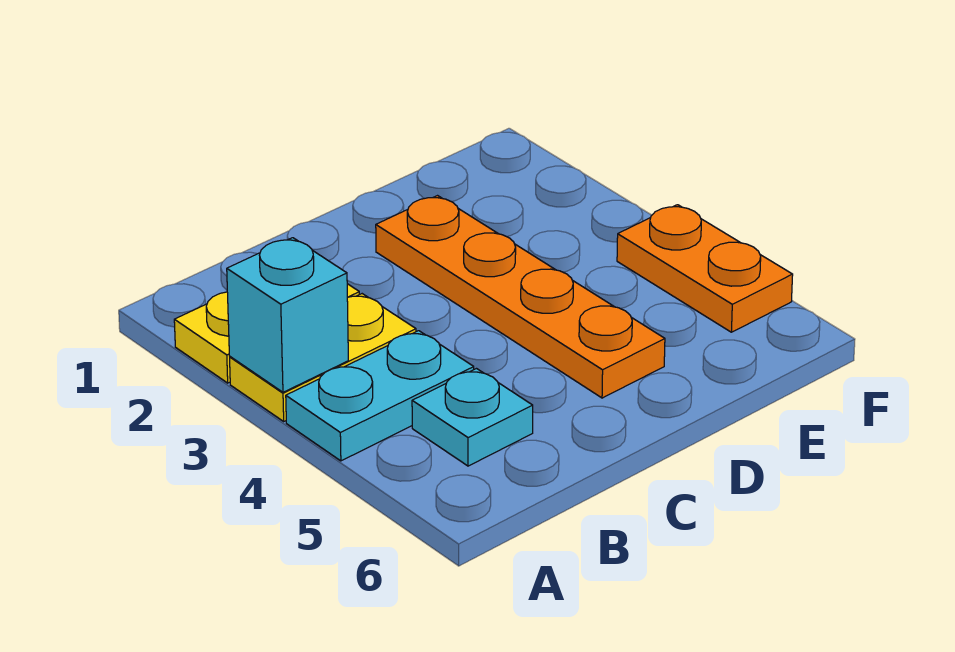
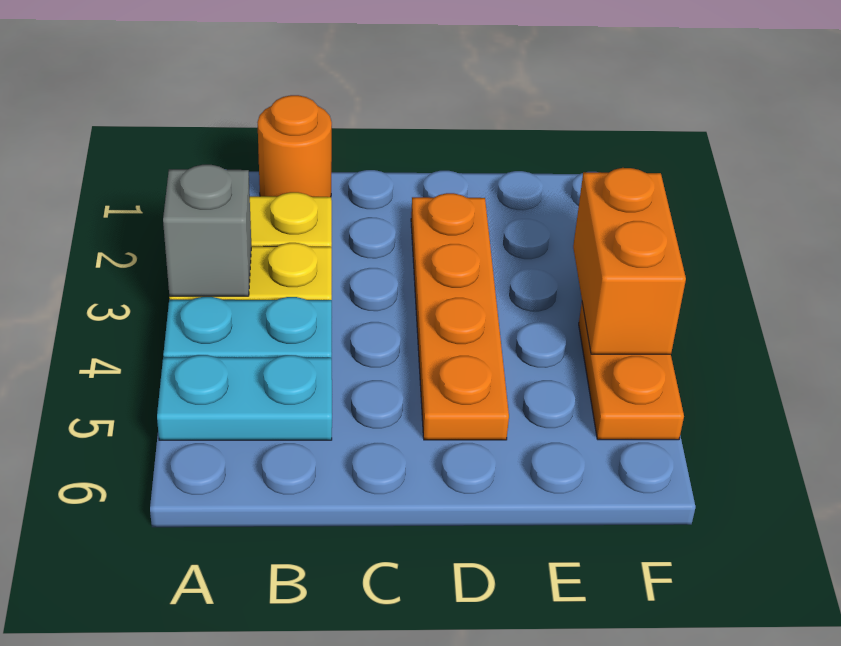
cyan brick A3 level 2 -> grey brick A3 level 2
none -> orange round brick B1 level 1
cyan plate B5 level 1 -> cyan plate A5:B5 level 1
none -> orange brick F3:F4 level 2

